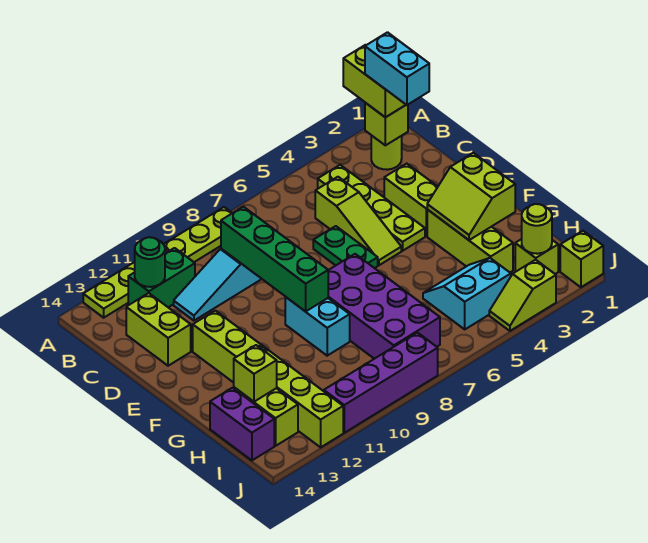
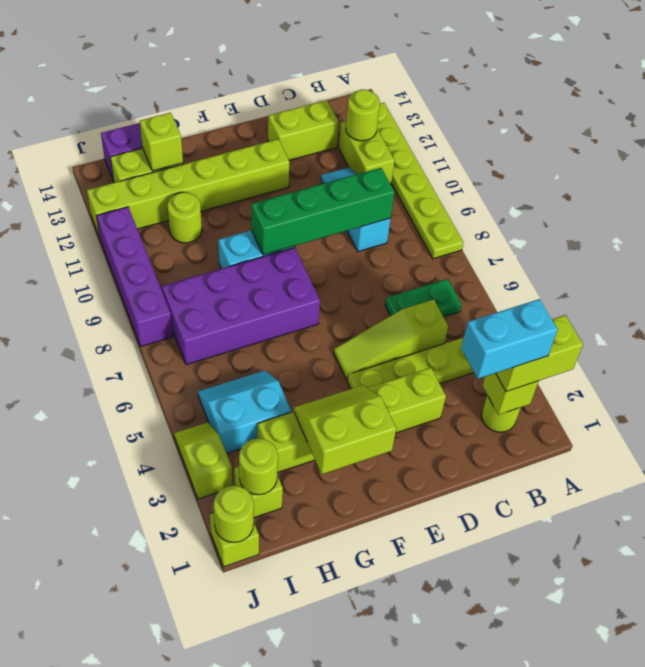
green brick B11:B12 level 1 -> lime brick B11:B12 level 1
green round brick B12 level 2 -> lime round brick B12 level 2
green plate D6:E6 level 1 -> green plate B6:C6 level 1
cyan slope H4:I5 level 1 top I -> cyan slope H4:I5 level 1 top 4
none -> lime round brick H11 level 1
none -> lime round brick J1 level 2

